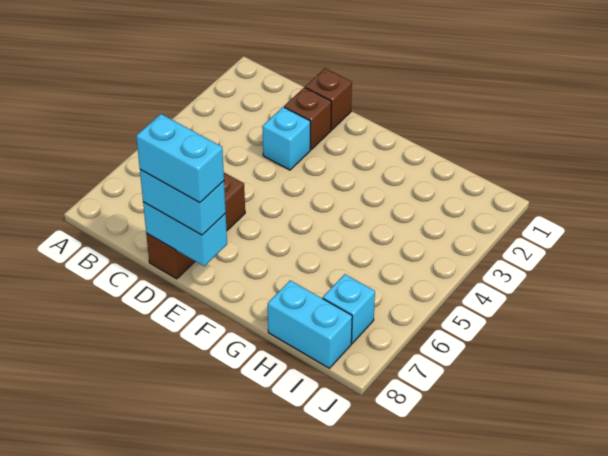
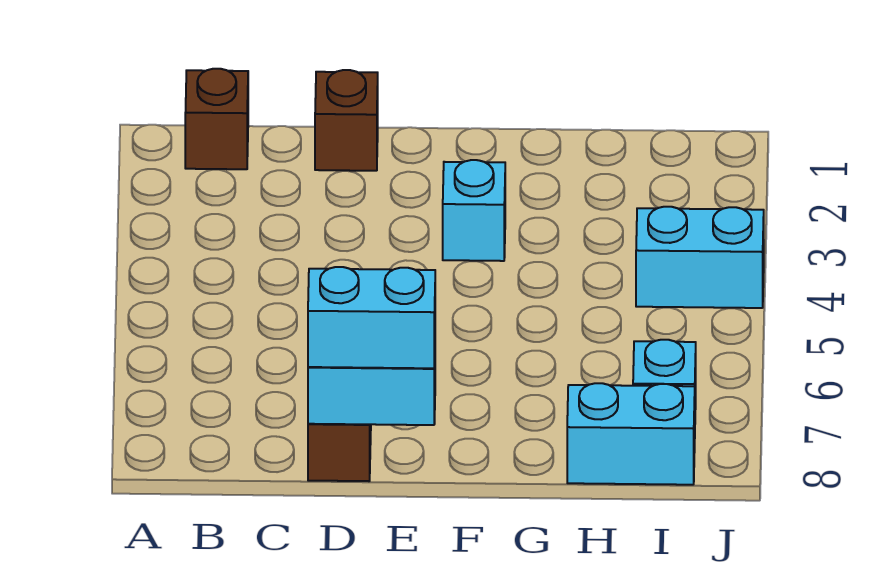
brown brick D2 level 1 -> brown brick B1 level 1
cyan brick D3 level 1 -> cyan brick F3 level 1
cyan brick D8:E8 level 4 -> cyan brick I4:J4 level 1

